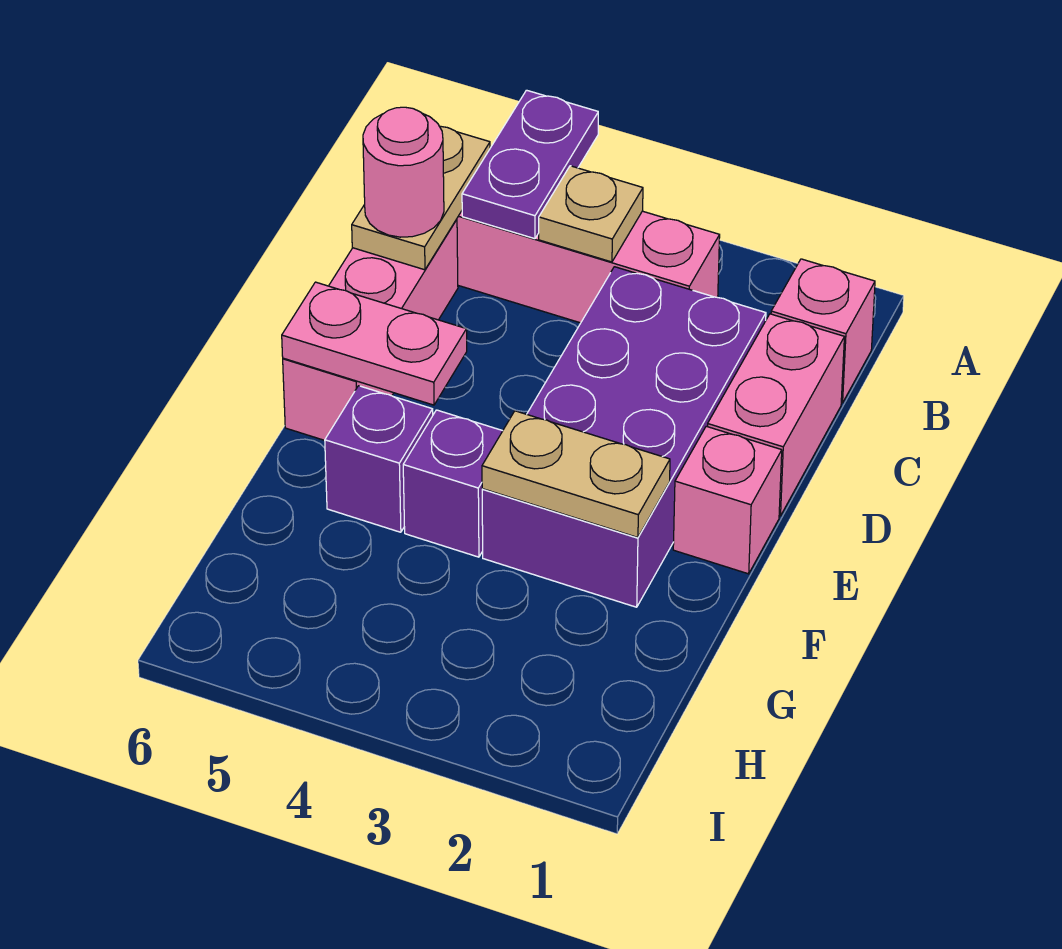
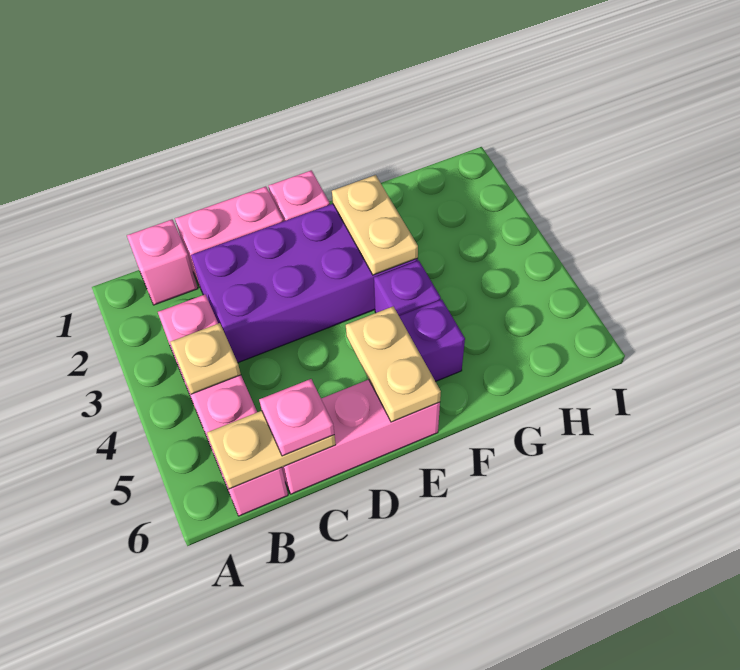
purple plate A5:B5 level 2 -> none
pink round brick C6 level 3 -> pink plate C6 level 3
pink plate E5:E6 level 2 -> tan plate E5:E6 level 2

